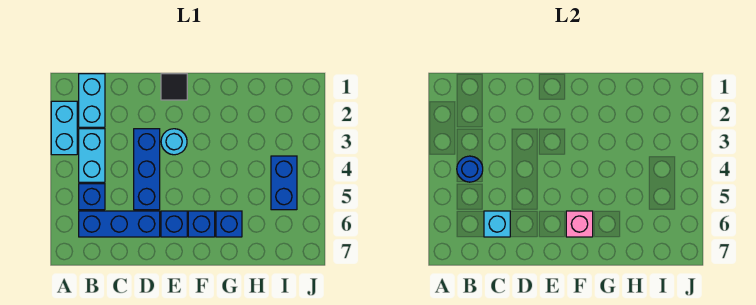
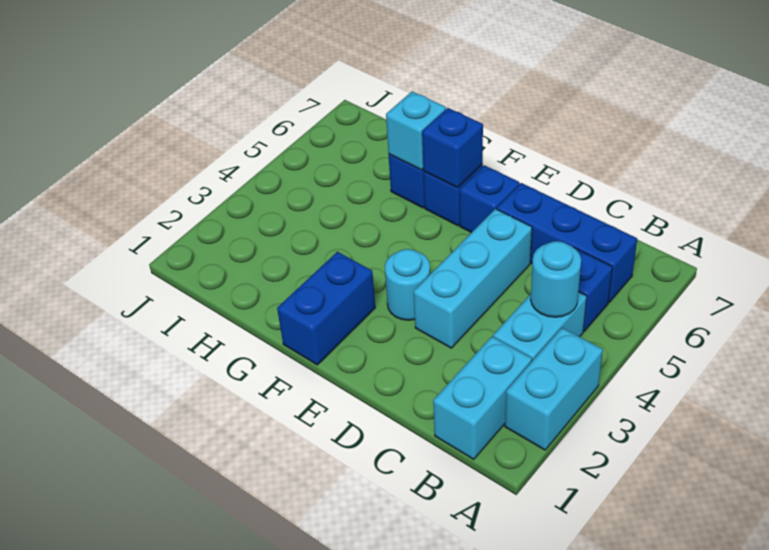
blue round brick B4 level 2 -> cyan round brick B4 level 2
cyan brick C6 level 2 -> cyan brick G6 level 2
blue brick D3:D5 level 1 -> cyan brick D3:D5 level 1
black tile E1 level 1 -> none
pink brick F6 level 2 -> blue brick F6 level 2
blue brick I4:I5 level 1 -> blue brick F1:F2 level 1

